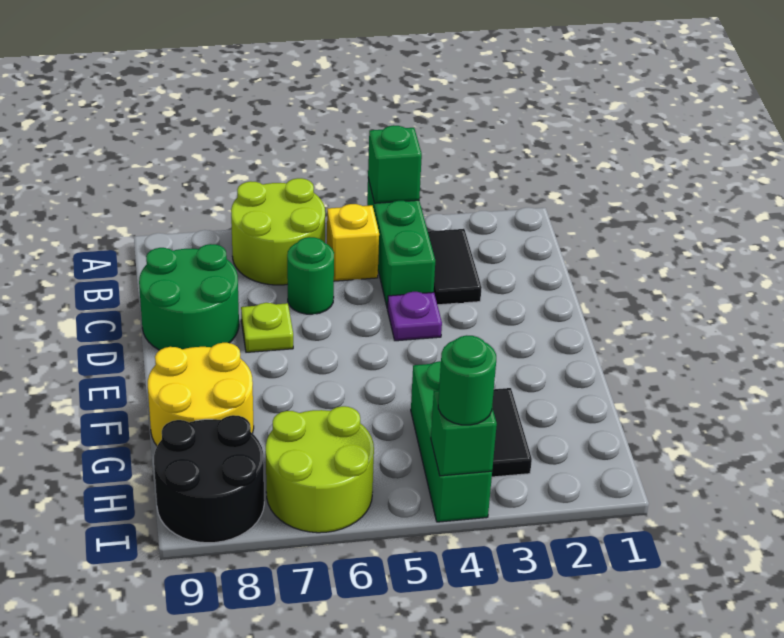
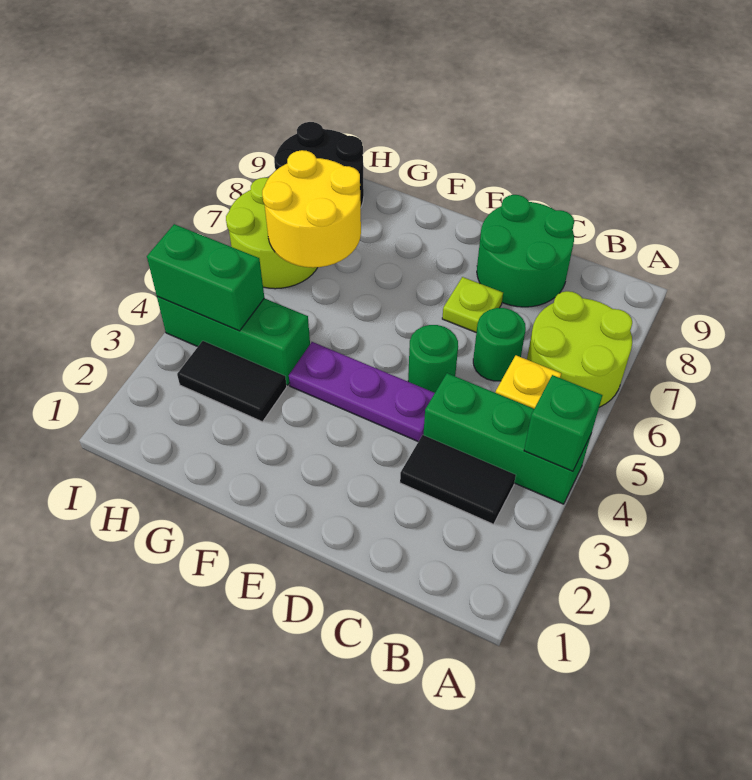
purple plate D4 level 1 -> purple plate D4:F4 level 1
yellow round brick F8:G9 level 1 -> yellow round brick G6:H7 level 2
green brick I4 level 2 -> green brick H4:I4 level 2
green round brick I4 level 3 -> green round brick D5 level 1

